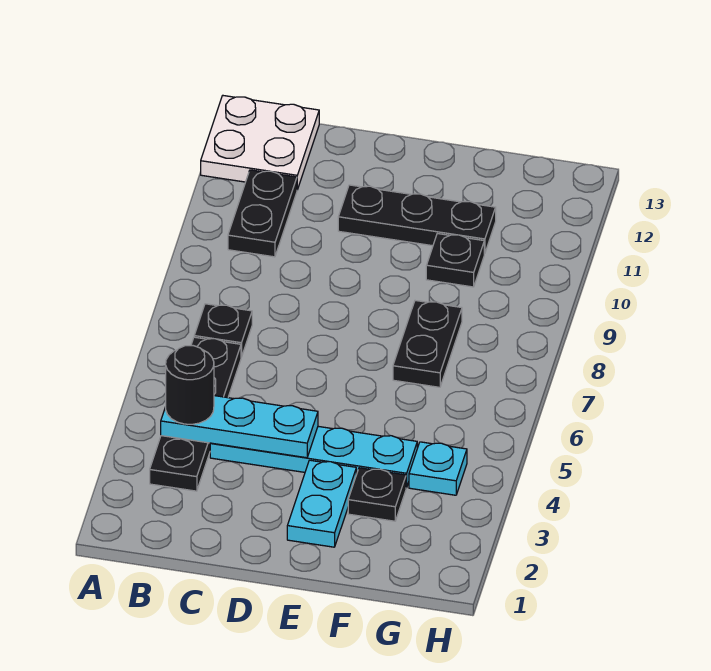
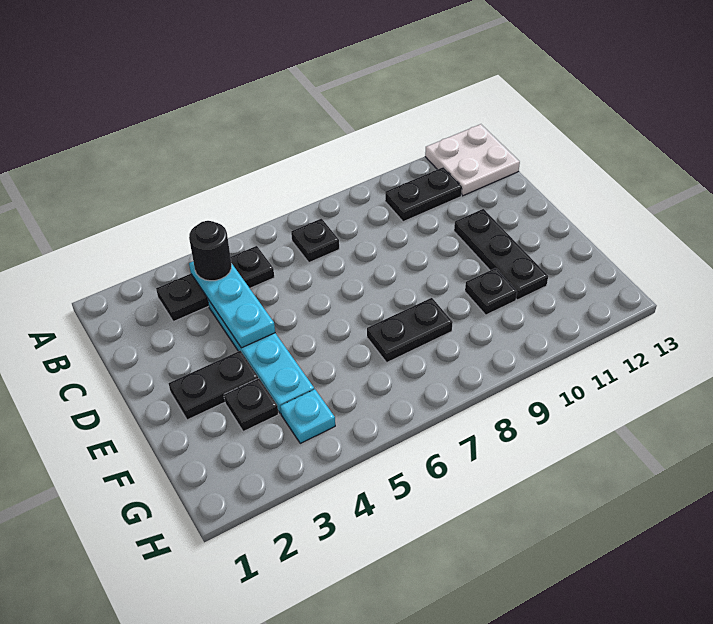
black plate B3:B6 level 1 -> black plate B3:B5 level 1
cyan plate E2:E3 level 1 -> black plate E2:E3 level 1

